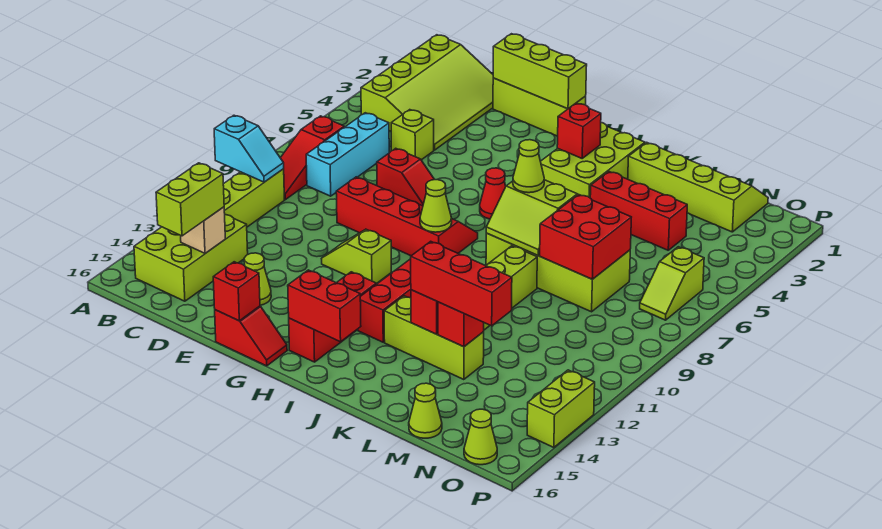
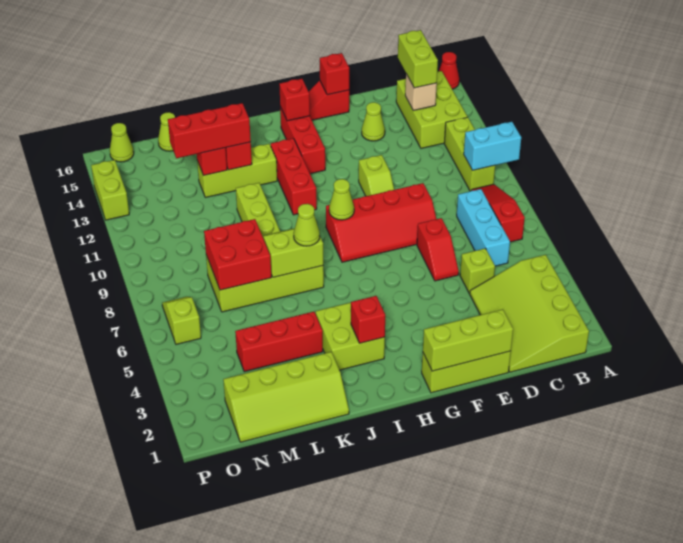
cyan slope A10:B10 level 2 top A -> cyan brick A10:B10 level 2
red slope E7:F7 level 1 top E -> red slope E6:E7 level 1 top 7
lime slope F11:G11 level 1 top G -> lime slope F10:F11 level 1 top 11
red cone H6 level 1 -> red cone A16 level 1
red brick H15:I15 level 2 -> red brick H15 level 2
lime brick I2:J4 level 1 -> lime brick I3:J4 level 1

